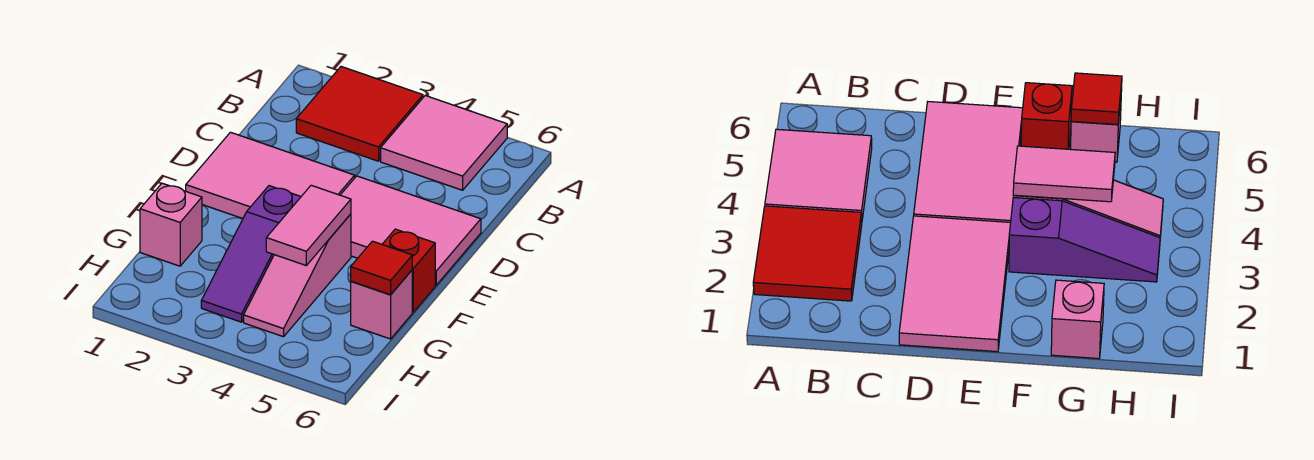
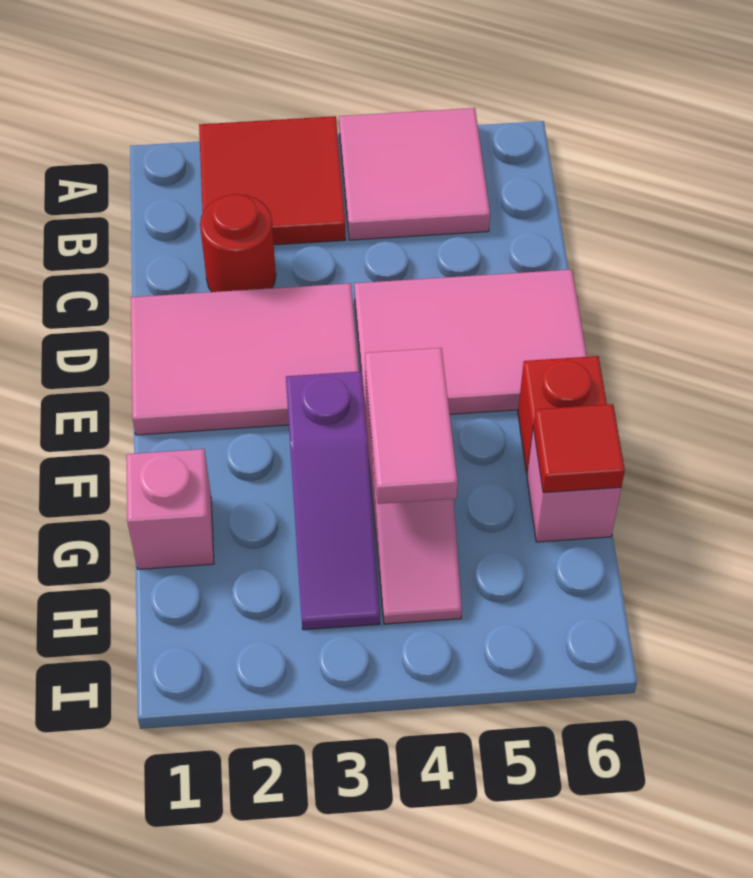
none -> red round brick C2 level 1

